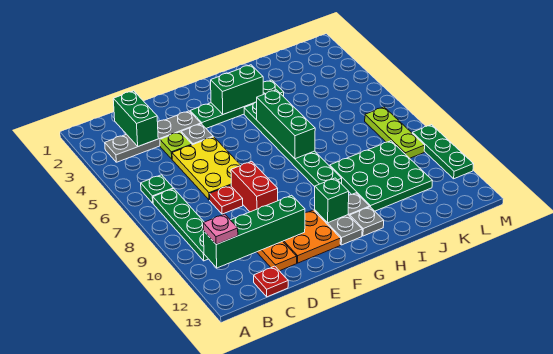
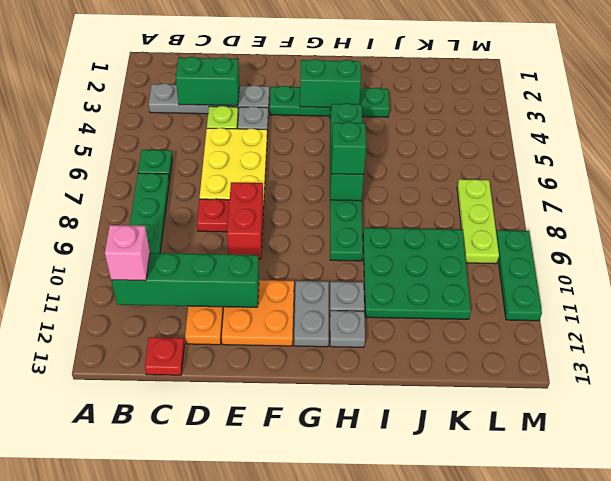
pink plate B11 level 3 -> pink brick B11 level 3
green brick C2:C3 level 2 -> green brick C3:D3 level 2
green brick G11 level 2 -> green brick H7 level 3

